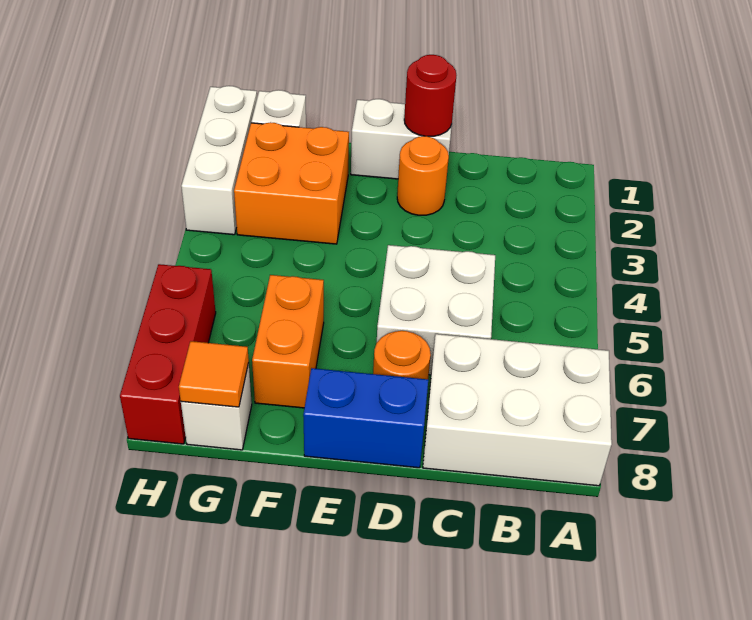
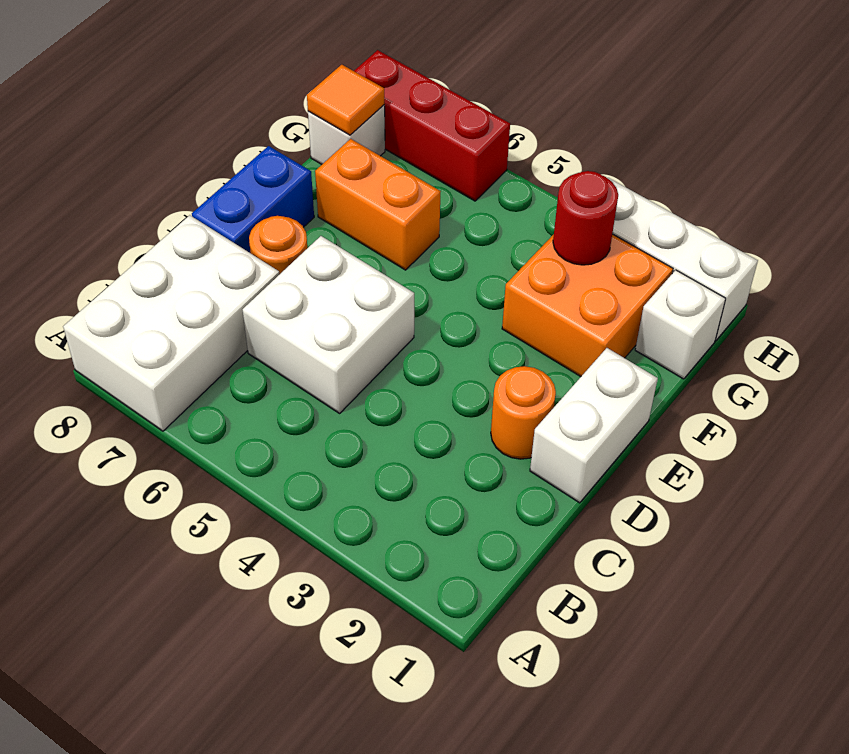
red round brick D1 level 2 -> red round brick G3 level 2

